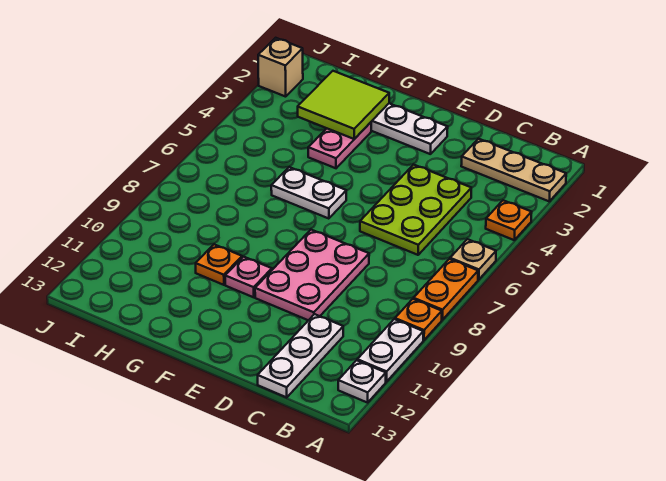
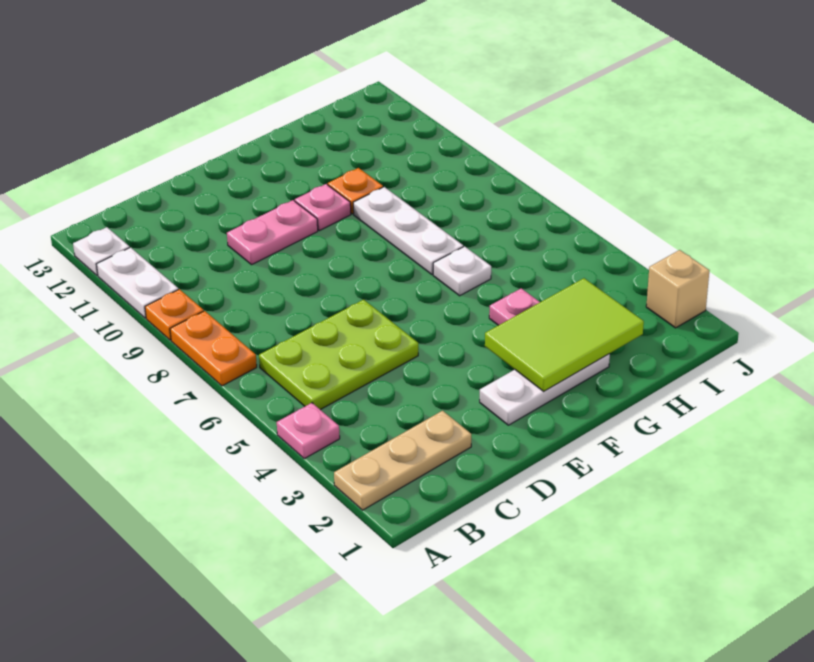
orange plate A4 level 1 -> pink plate A4 level 1
tan plate A6 level 1 -> none
lime plate C4:D6 level 1 -> lime plate B5:D6 level 1
white plate C11:C13 level 1 -> white plate G7:G9 level 1
pink plate D8:E10 level 1 -> pink plate D10:E10 level 1
white plate F6:G6 level 1 -> white plate G6 level 1
lime tile G2:H3 level 2 -> lime tile F2:H3 level 2

